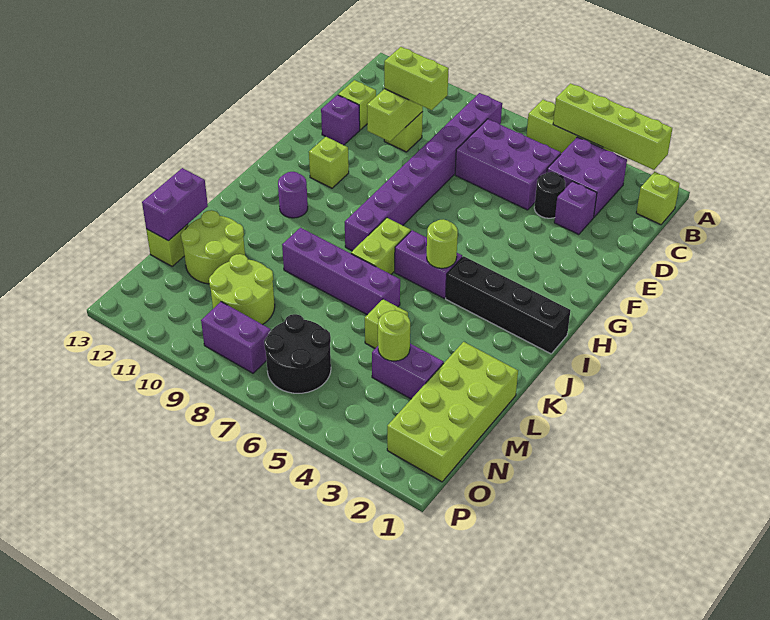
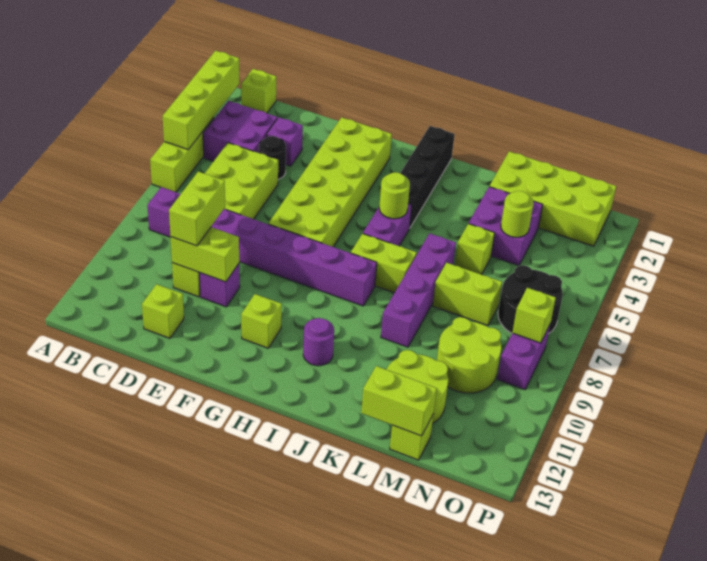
purple brick C5:D7 level 1 -> lime brick C5:D7 level 1
purple brick E12 level 1 -> purple brick E10 level 1
none -> lime brick F2:G7 level 1
none -> lime brick L7:M7 level 1
purple brick L13:M13 level 2 -> lime brick L13:M13 level 2
purple brick M3:M4 level 1 -> purple brick L3:M4 level 1
none -> lime brick O8 level 2

